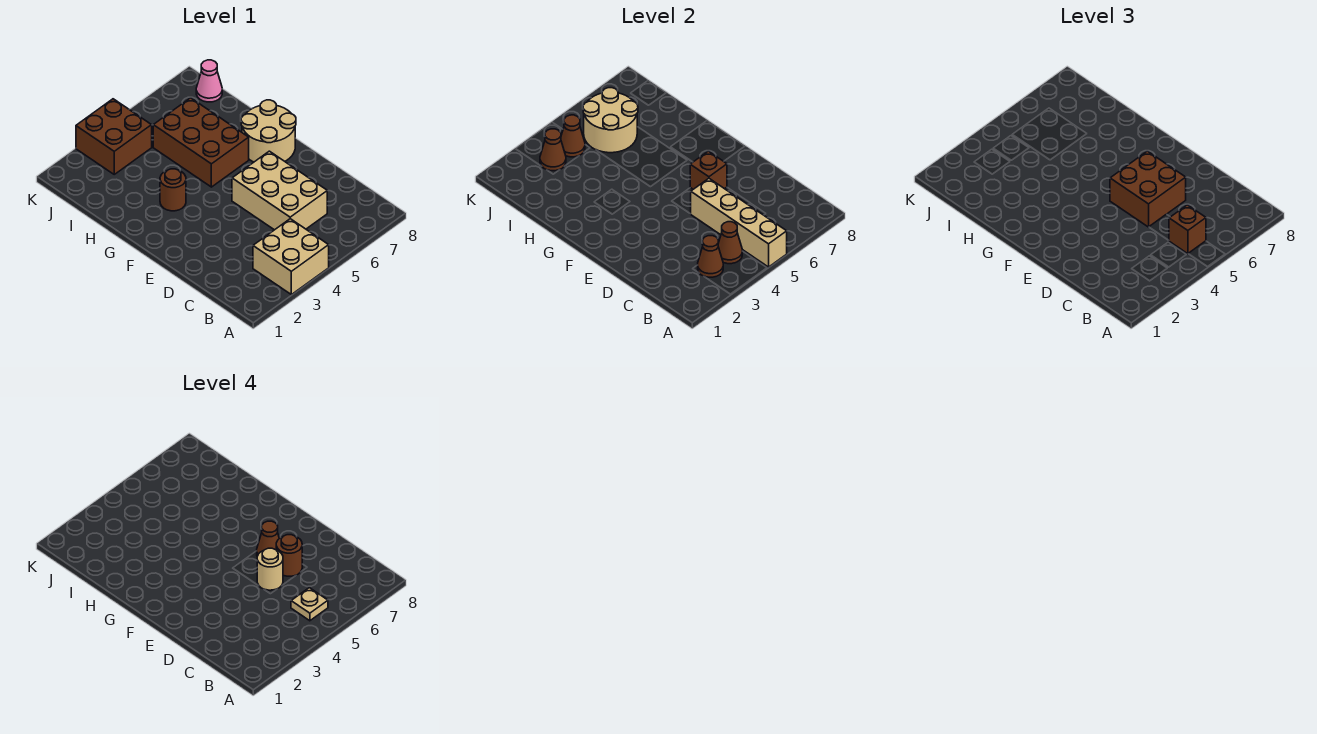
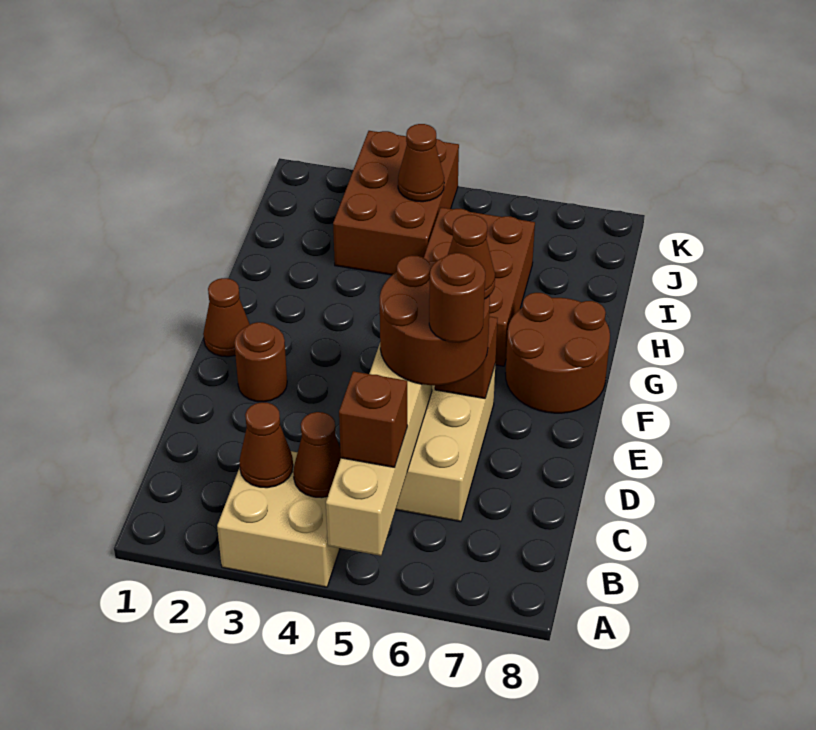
tan plate B5 level 4 -> none
brown brick D5:E6 level 3 -> brown round brick D5:E6 level 3
tan round brick D5 level 4 -> none
tan round brick F7:G8 level 1 -> brown round brick F7:G8 level 1
brown round brick G3 level 1 -> brown round brick E2 level 1
tan round brick I5:J6 level 2 -> none
brown brick J3:K4 level 1 -> brown brick I3:K4 level 1
brown cone J3 level 2 -> brown cone F1 level 1
pink cone J8 level 1 -> none

